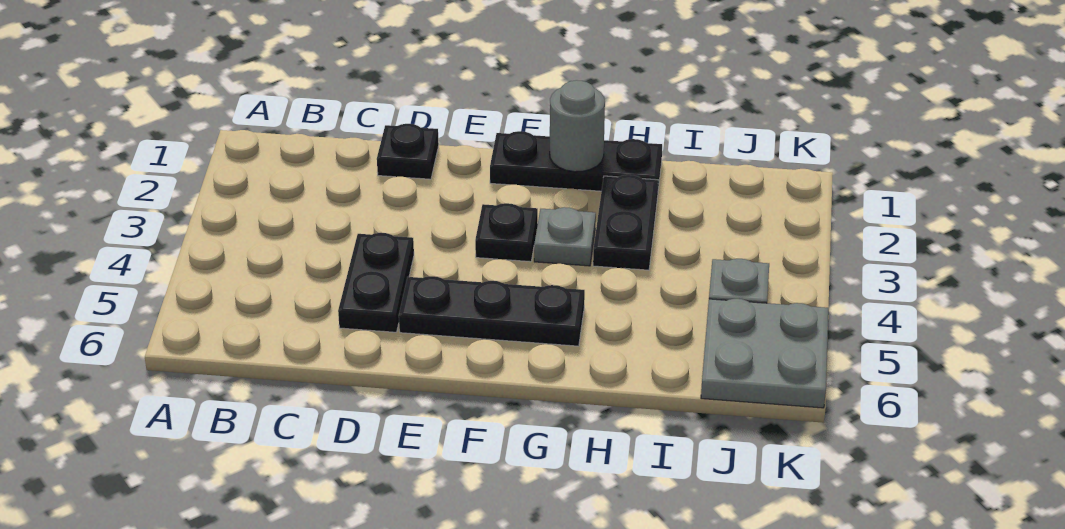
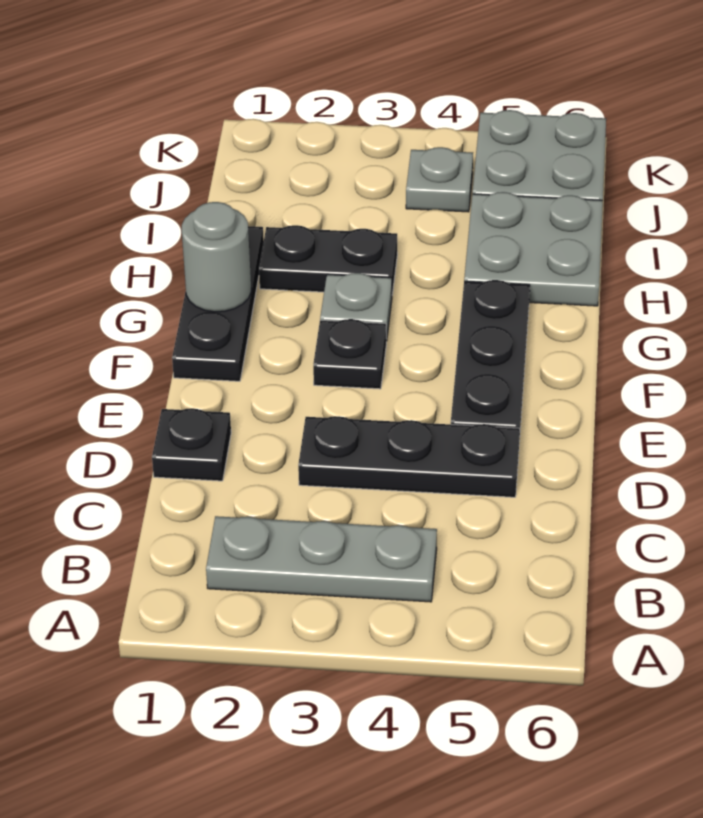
none -> grey plate B2:B4 level 1
black plate D4:D5 level 1 -> black plate D3:D5 level 1
none -> grey plate H5:I6 level 1

